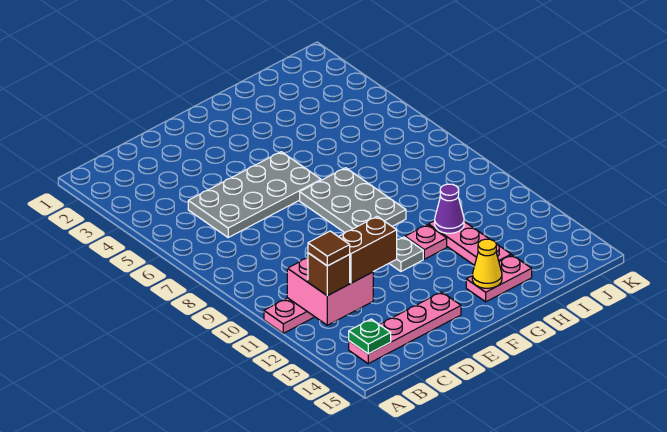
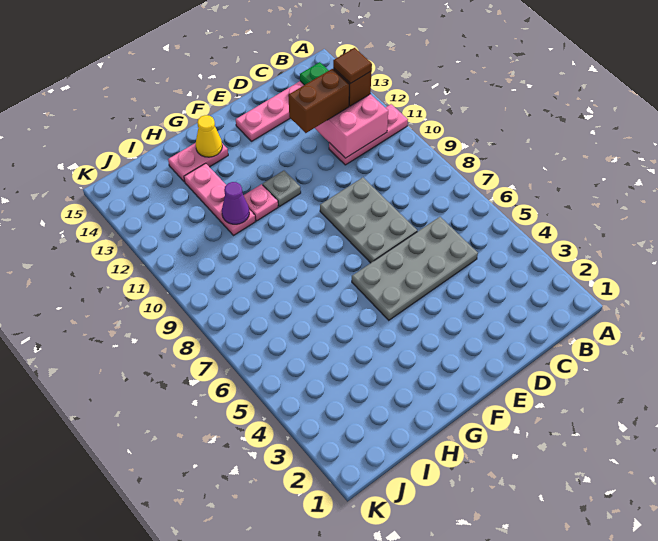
grey plate F7:G9 level 1 -> grey plate D7:E9 level 1

